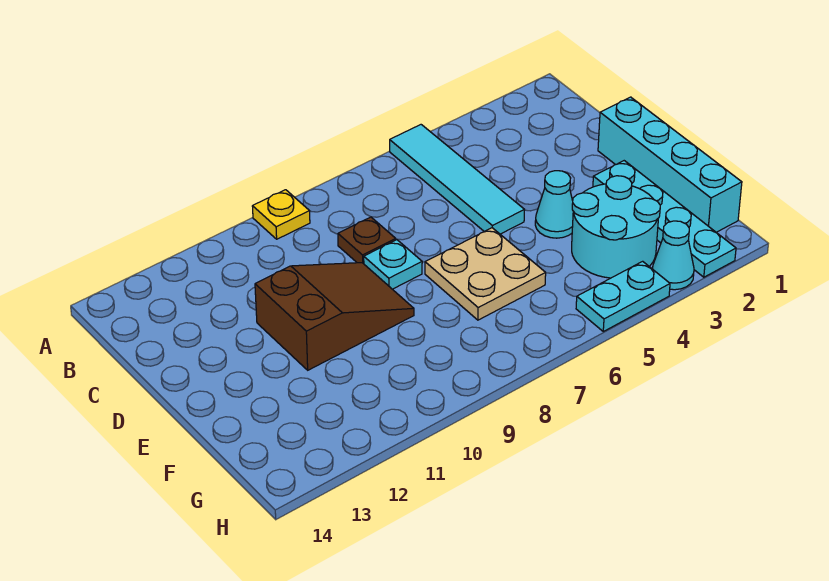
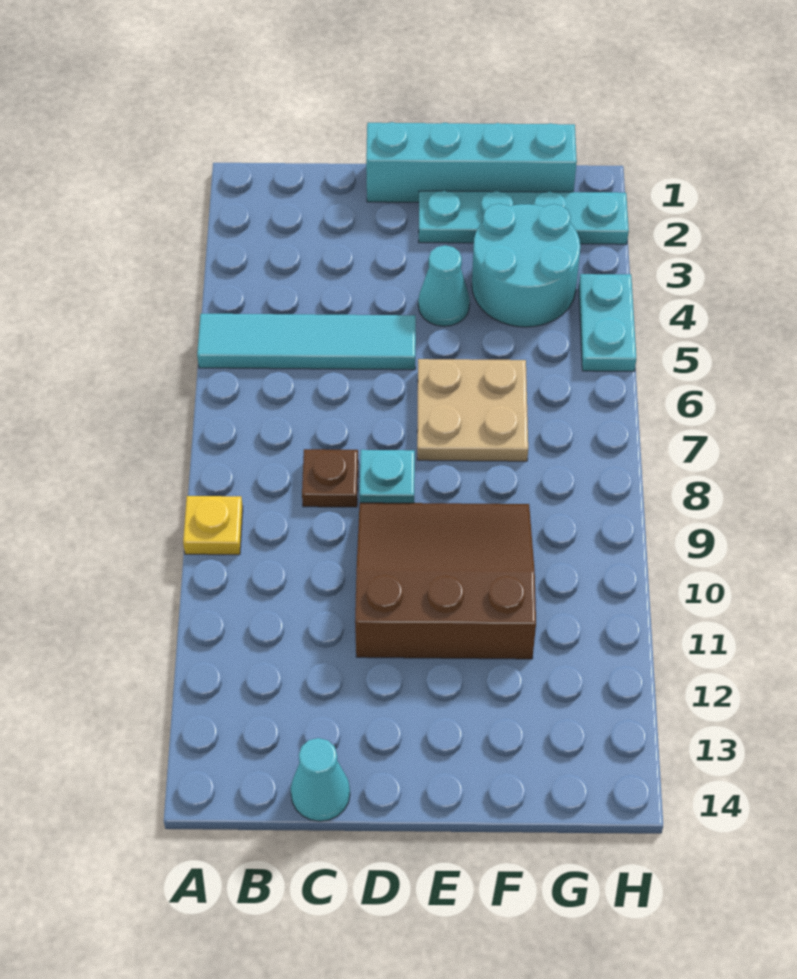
brown slope D9:E11 level 1 top 11 -> brown slope D9:F11 level 1 top 11
cyan cone H3 level 1 -> cyan cone C14 level 1

